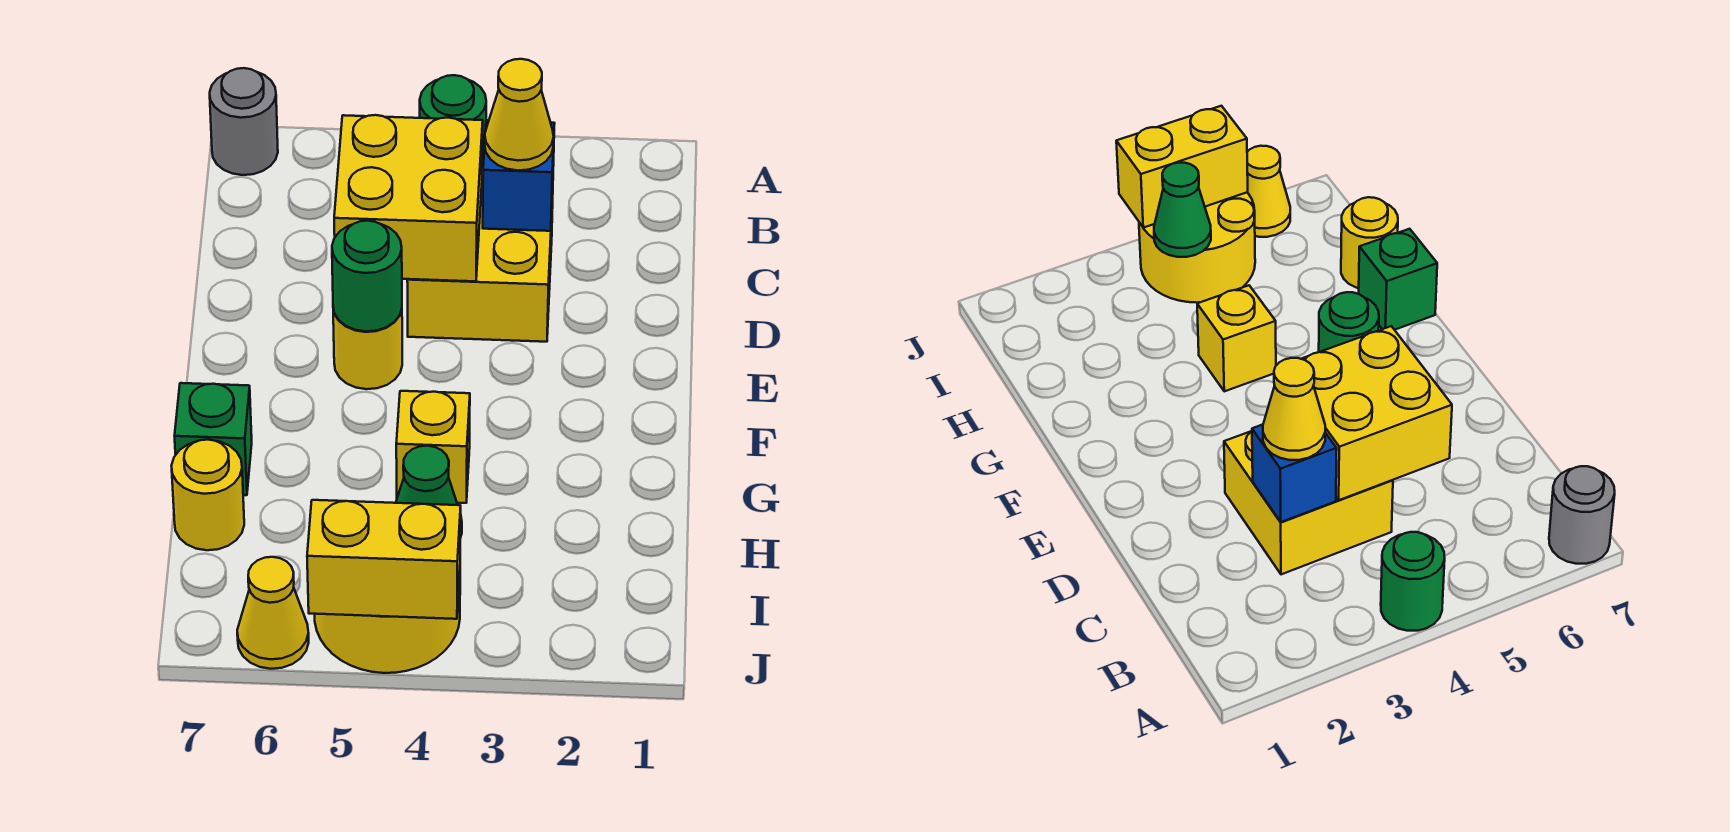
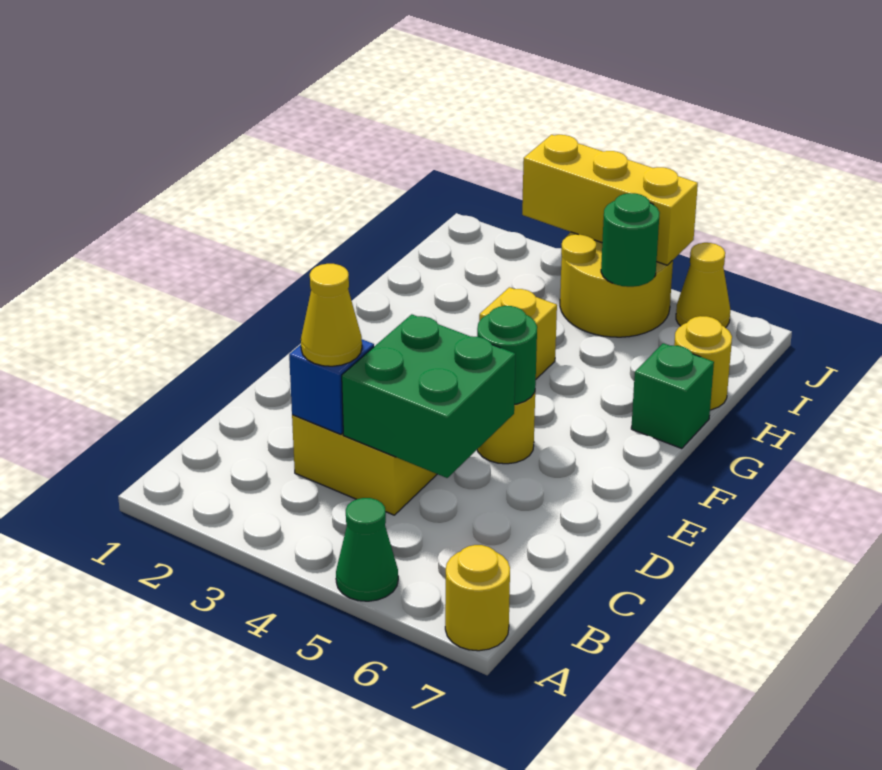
green round brick A4 level 1 -> green round brick I5 level 2
grey round brick A7 level 1 -> yellow round brick A7 level 1
yellow brick C4:D5 level 2 -> green brick C4:D5 level 2
green cone I4 level 2 -> green cone A5 level 1
yellow brick J4:J5 level 2 -> yellow brick J3:J5 level 2

